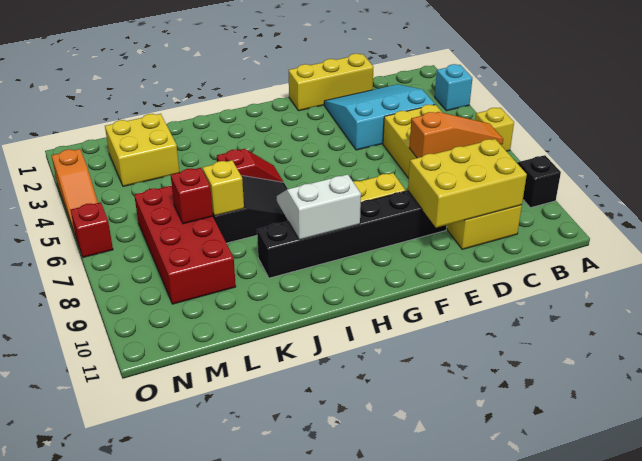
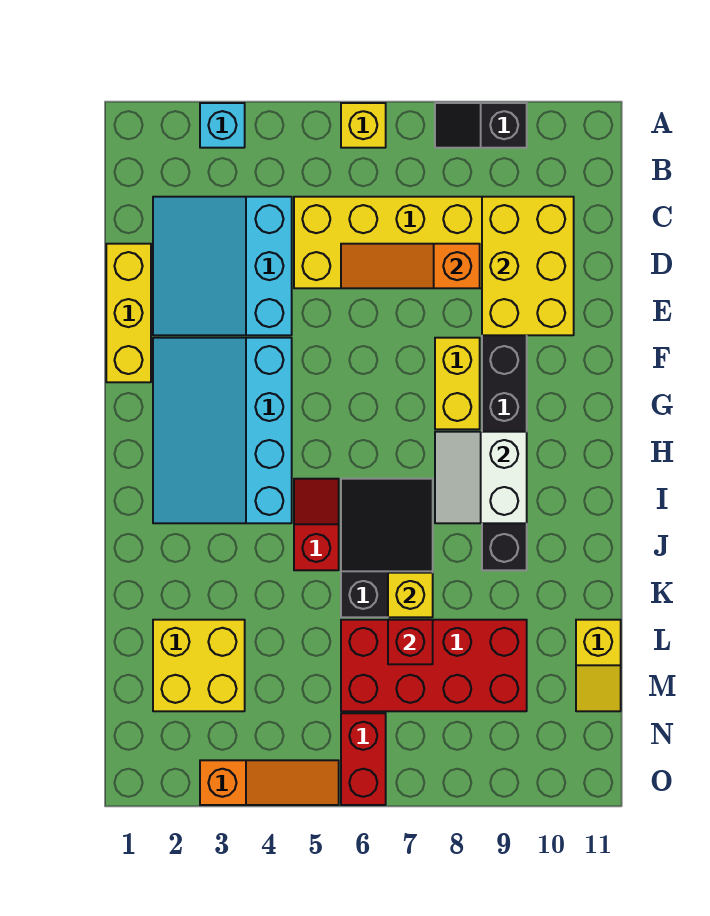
orange slope B7:D7 level 2 top D -> orange slope D6:D8 level 2 top 8
none -> cyan slope F2:I4 level 1 top 4
none -> yellow slope L11:M11 level 1 top L
red brick O6 level 1 -> red brick N6:O6 level 1

